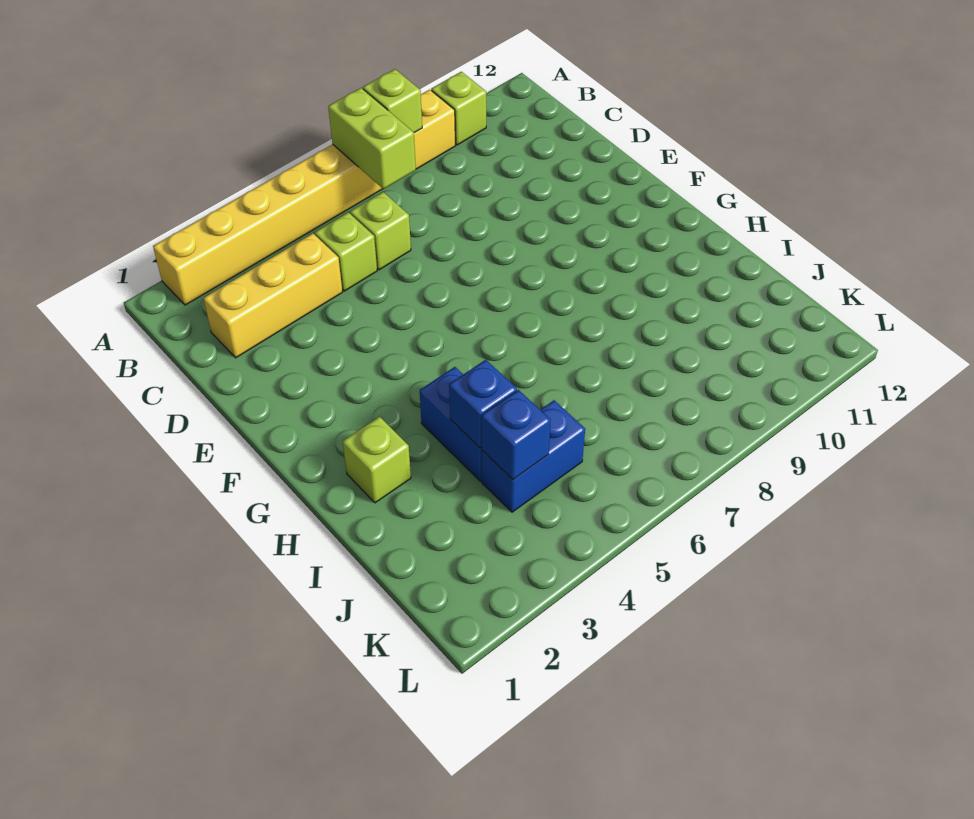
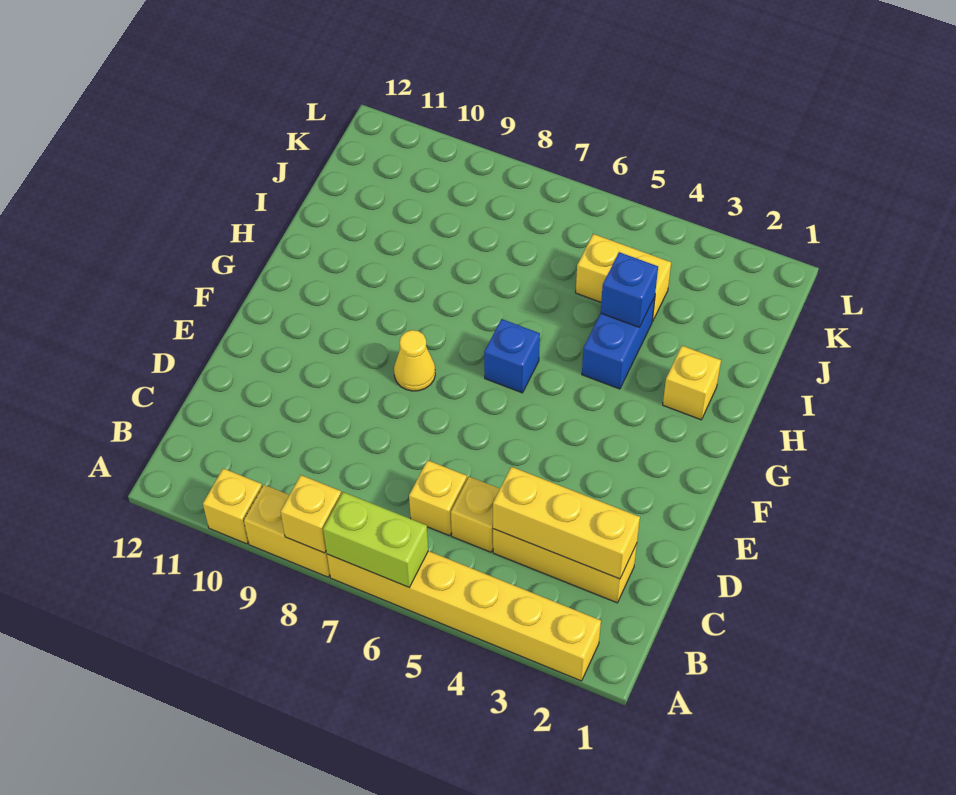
lime brick A7:B7 level 2 -> lime brick A6:A7 level 2
lime brick A8 level 2 -> yellow brick A8 level 2
lime brick A10 level 1 -> yellow brick A10 level 1
none -> yellow brick C2:C4 level 2
lime brick C5 level 1 -> yellow brick C5 level 1
lime brick C6 level 1 -> yellow brick C6 level 1
none -> yellow cone F8 level 1
lime brick H2 level 1 -> yellow brick H2 level 1
blue brick J4:J5 level 1 -> yellow brick J4:J5 level 1
blue brick J4 level 2 -> blue brick G6 level 1

